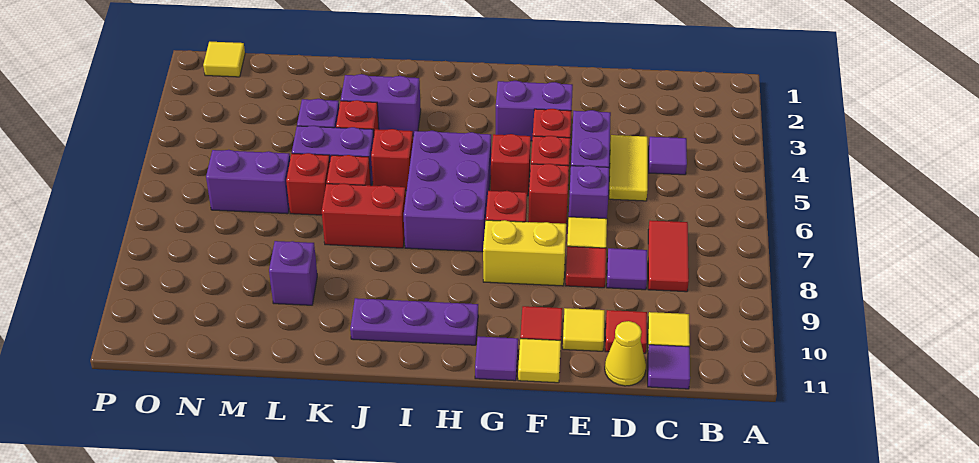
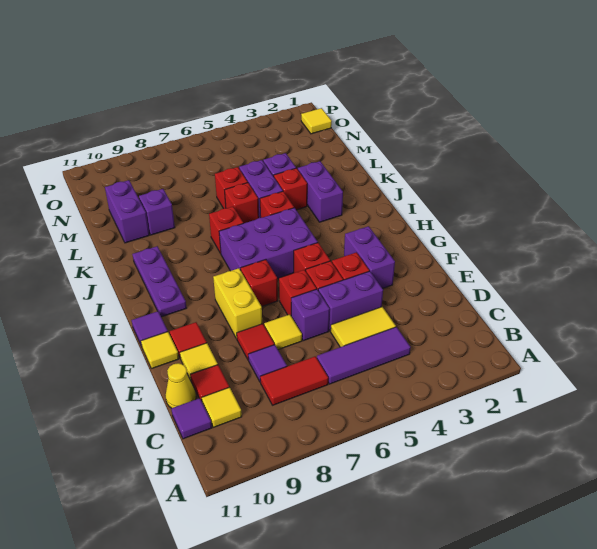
purple tile C4 level 1 -> purple tile C4:C6 level 1
red brick J7:K7 level 1 -> red brick J7 level 1
purple brick M6:N6 level 1 -> purple brick L10:M10 level 1

